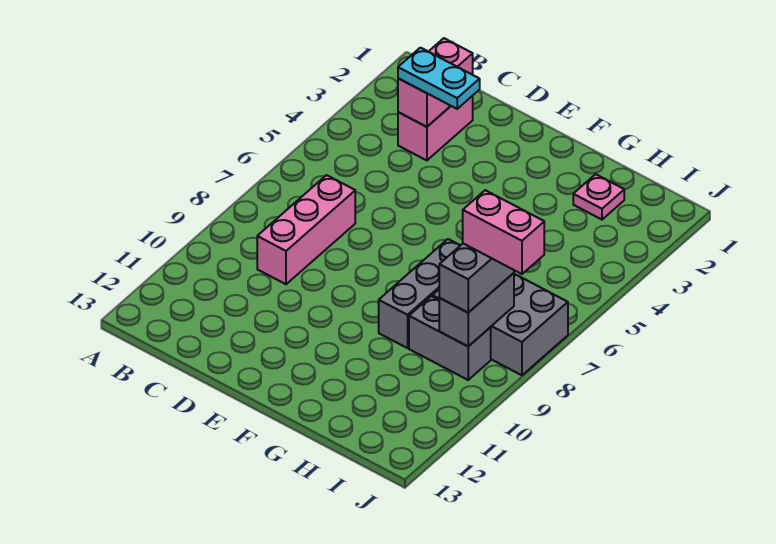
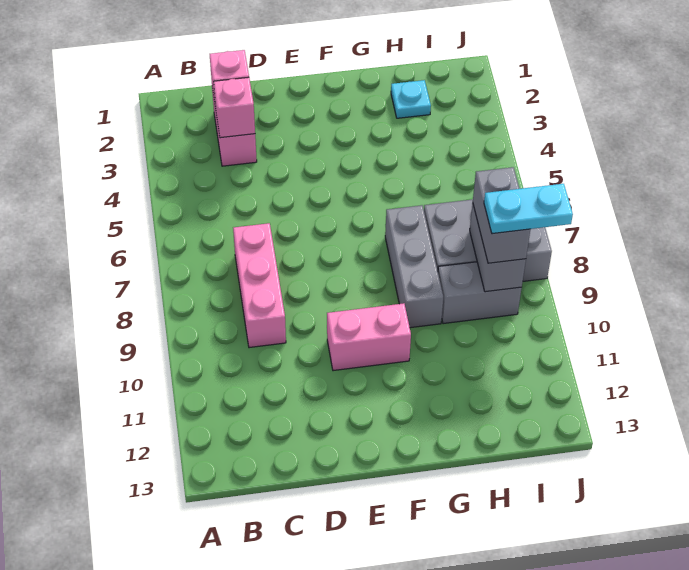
cyan plate C3:D3 level 3 -> cyan plate I9:J9 level 4
pink plate H2 level 1 -> cyan plate H2 level 1
pink brick I8:J8 level 4 -> pink brick E10:F10 level 1

